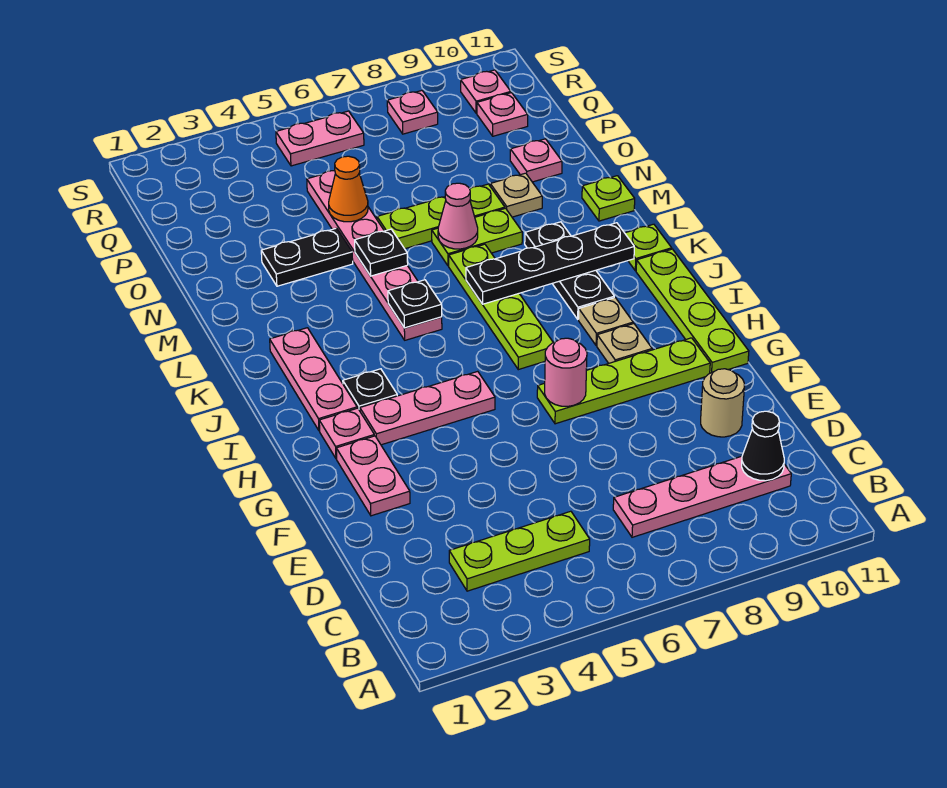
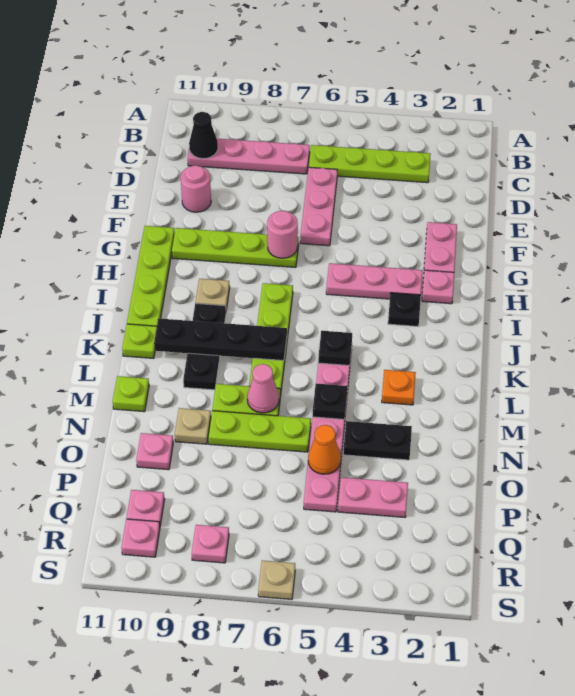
lime plate C3:C5 level 1 -> lime plate C3:C6 level 1
tan round brick E10 level 1 -> pink round brick E10 level 1
tan plate H9 level 1 -> tan plate S6 level 1
pink plate I2:K2 level 1 -> pink plate D6:F6 level 1
none -> orange plate L3 level 1
pink plate R5:R6 level 1 -> pink plate P3:P4 level 1

